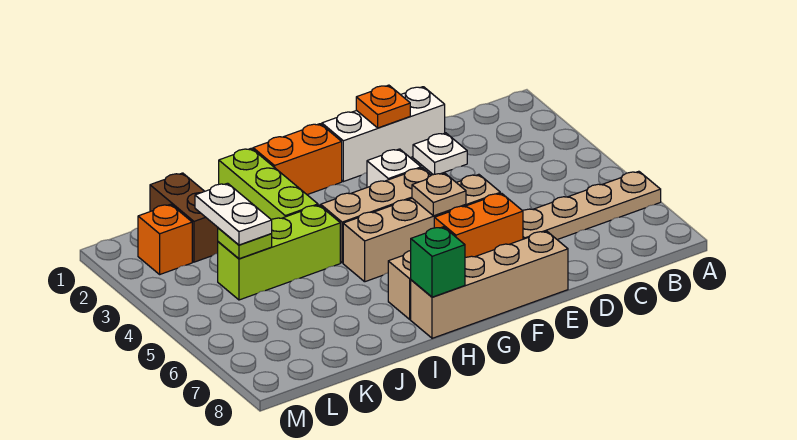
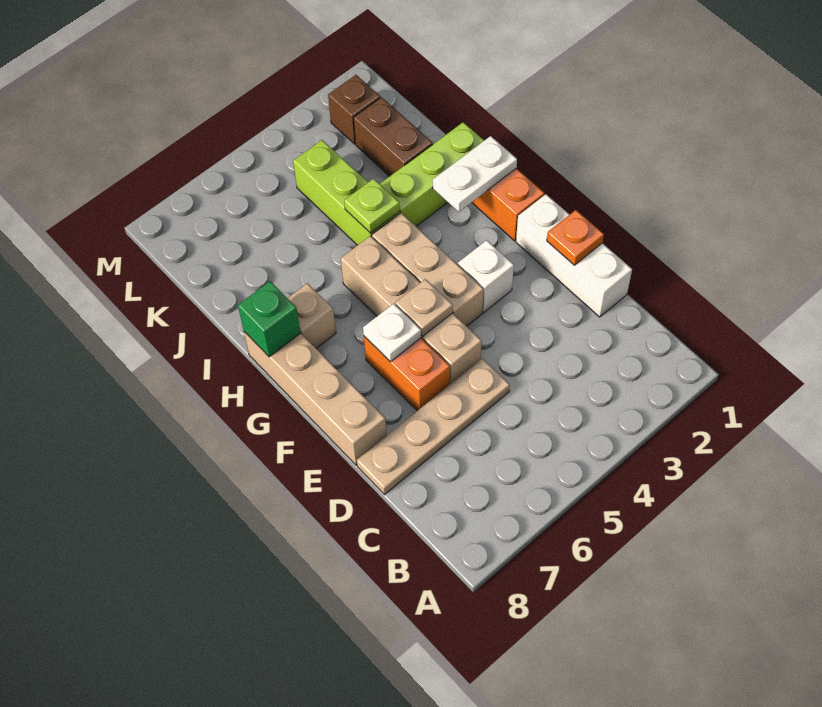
tan plate A6:D6 level 1 -> tan plate D5:D8 level 1
white plate D2 level 1 -> white plate F6 level 2
brown brick K1:K2 level 1 -> brown brick J2:K2 level 1
white plate K3:K4 level 3 -> white plate H1:H2 level 2
lime plate K4 level 2 -> lime plate I4 level 2
orange brick L2 level 1 -> brown brick L2 level 1

